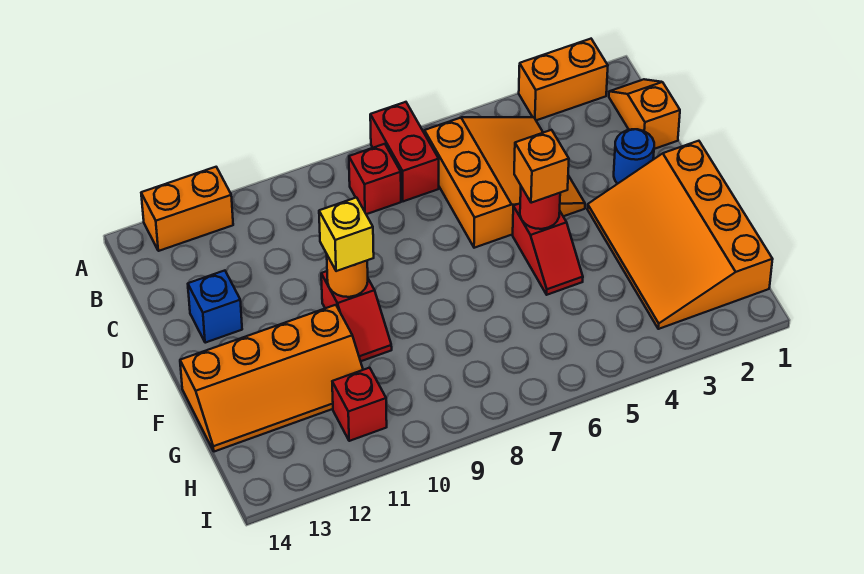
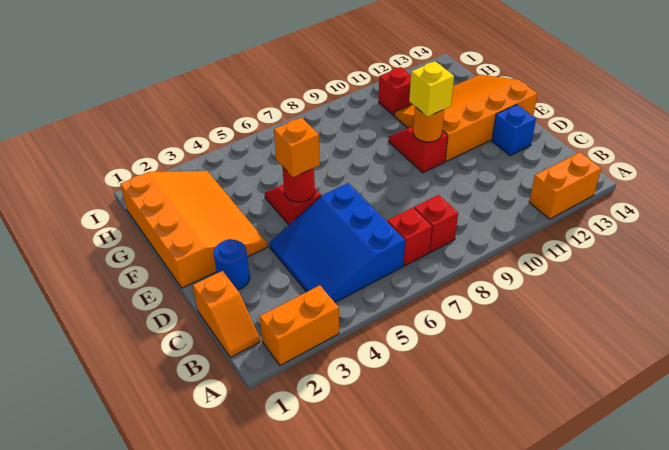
red brick A7:B7 level 1 -> red brick B7 level 1
orange slope B4:D6 level 1 top 6 -> blue slope B4:D6 level 1 top 6
orange slope F11:G14 level 1 top F -> orange slope E11:G14 level 1 top E

